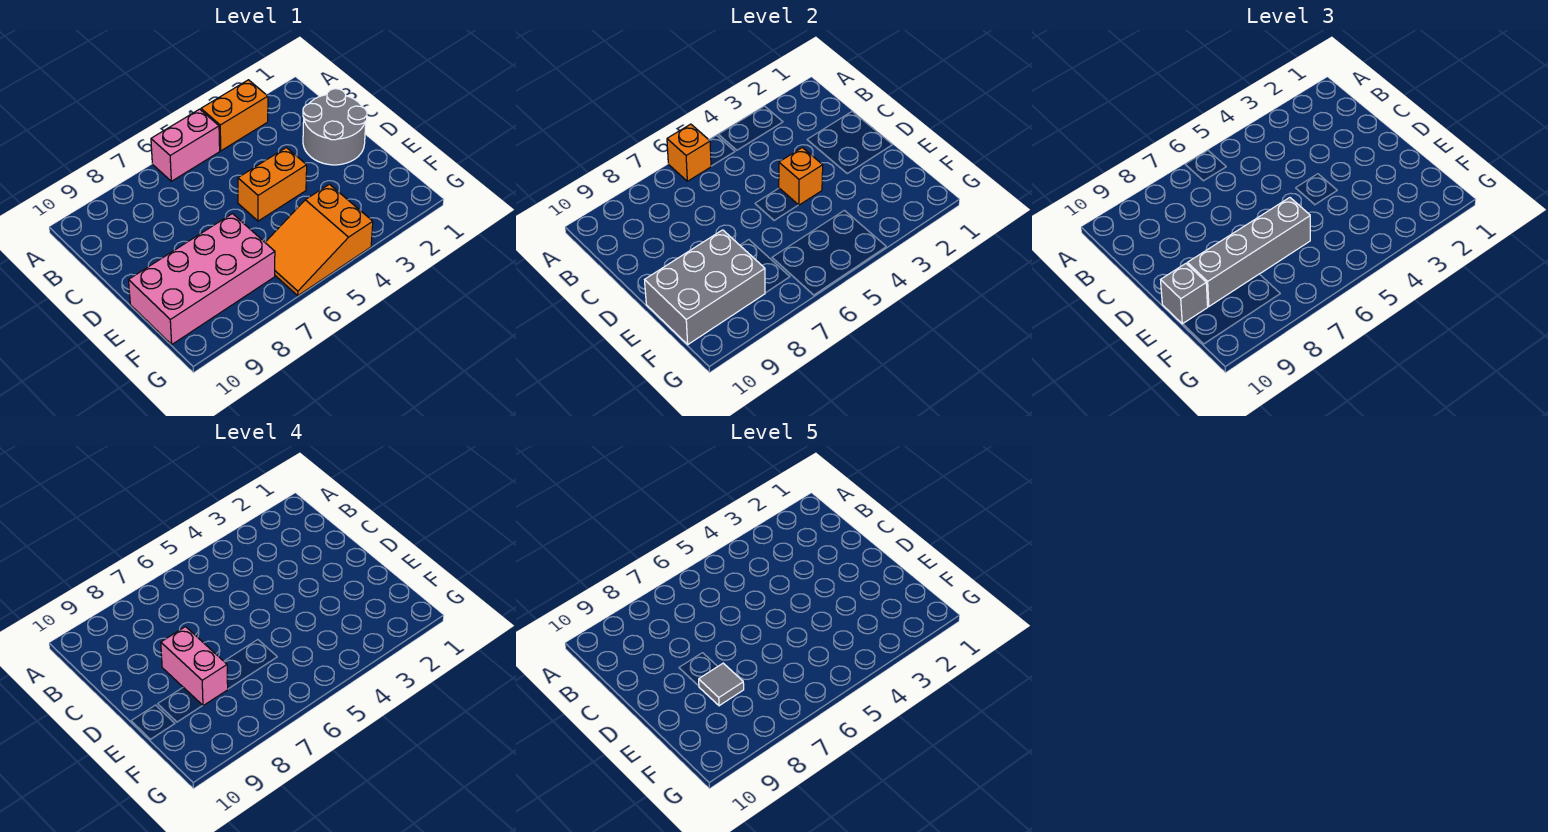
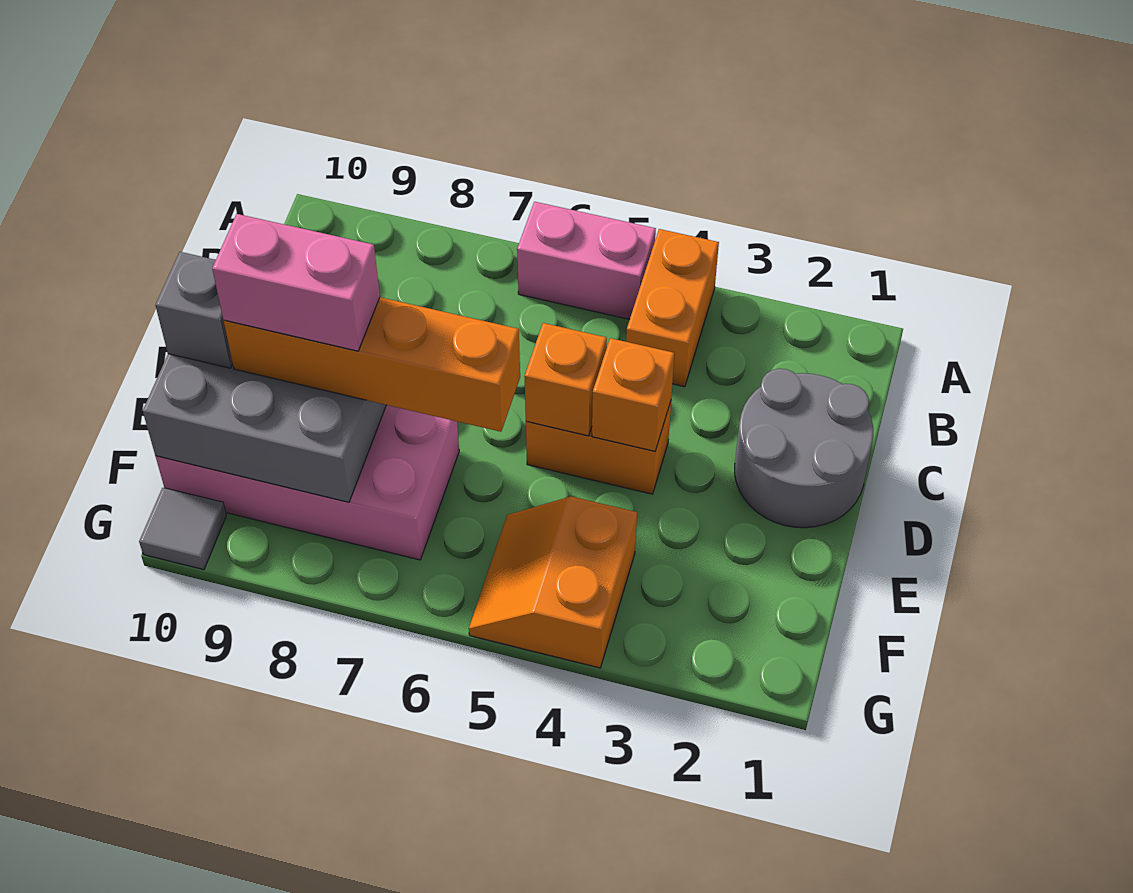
orange brick A3:A4 level 1 -> orange brick A4:B4 level 1
orange brick A6 level 2 -> orange brick D5 level 2
pink brick D8:E8 level 4 -> pink brick E8:E9 level 4
grey brick E6:E9 level 3 -> orange brick E6:E9 level 3
grey tile E8 level 5 -> grey tile G10 level 1
orange slope F4:G6 level 1 top 4 -> orange slope F4:G5 level 1 top 4

